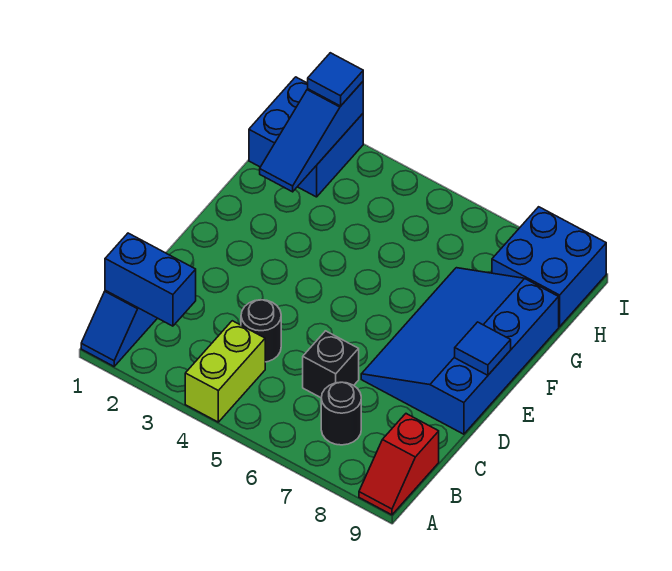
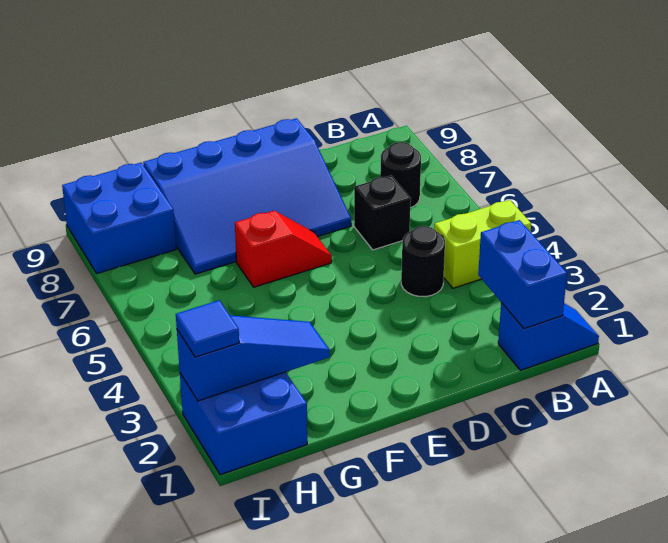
red slope A9:B9 level 1 top B -> red slope E6:F6 level 1 top F
blue tile E9 level 2 -> none

